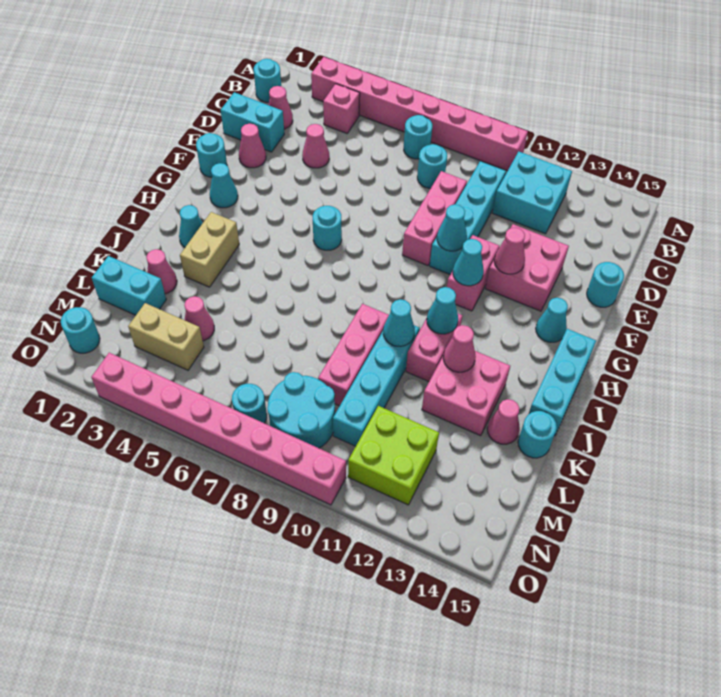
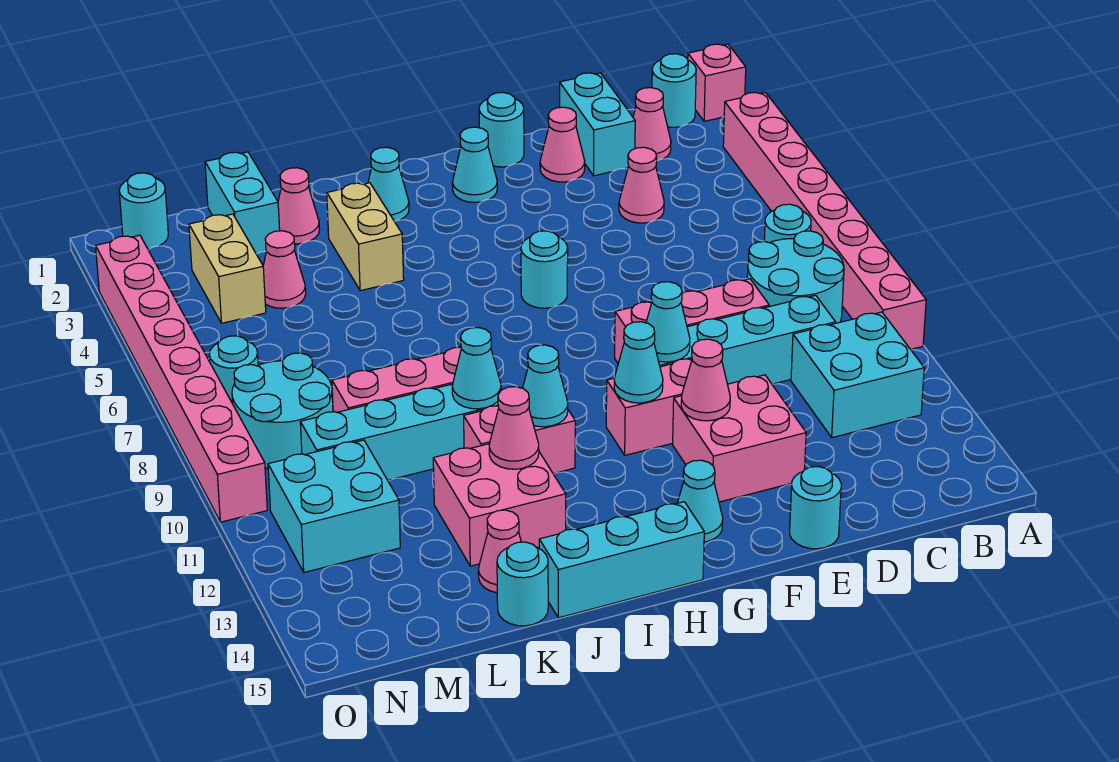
pink brick B4 level 1 -> pink brick A1 level 1
cyan round brick C8 level 1 -> cyan round brick B8:C9 level 1
tan brick I3:J3 level 1 -> tan brick J3:J4 level 1
lime brick M11:N12 level 1 -> cyan brick M11:N12 level 1

